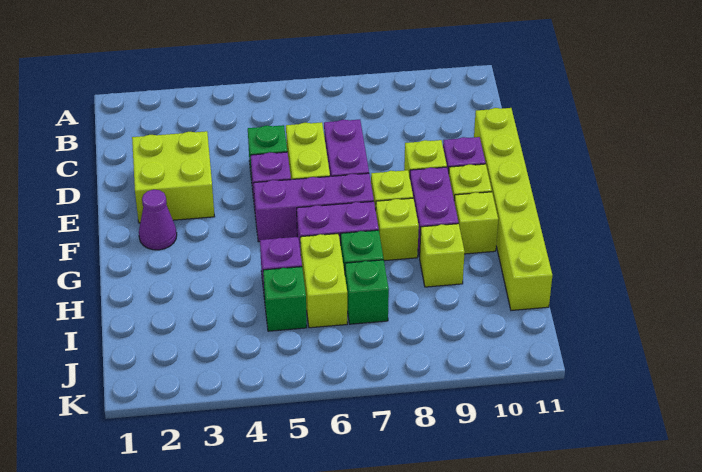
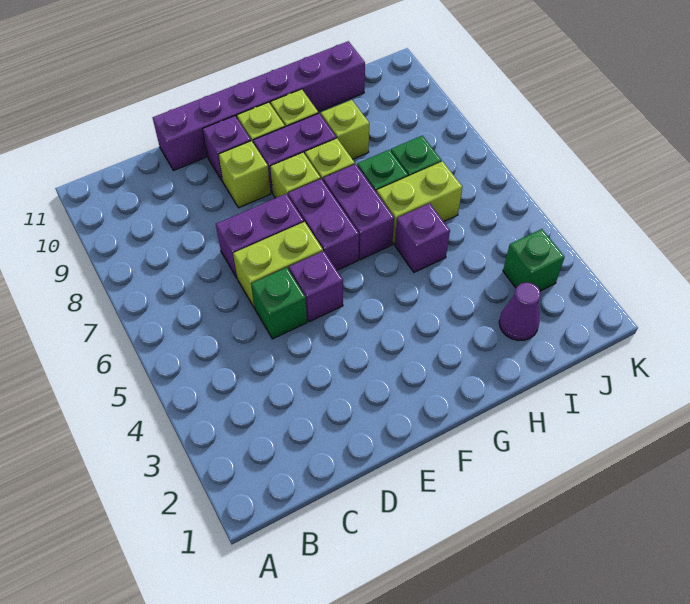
lime brick D2:E3 level 1 -> none
lime brick D11:I11 level 1 -> purple brick D11:I11 level 1
purple cone F2 level 1 -> purple cone I2 level 1
purple brick F5:F7 level 1 -> purple brick F6:F7 level 1
green brick I5 level 1 -> green brick J3 level 1

